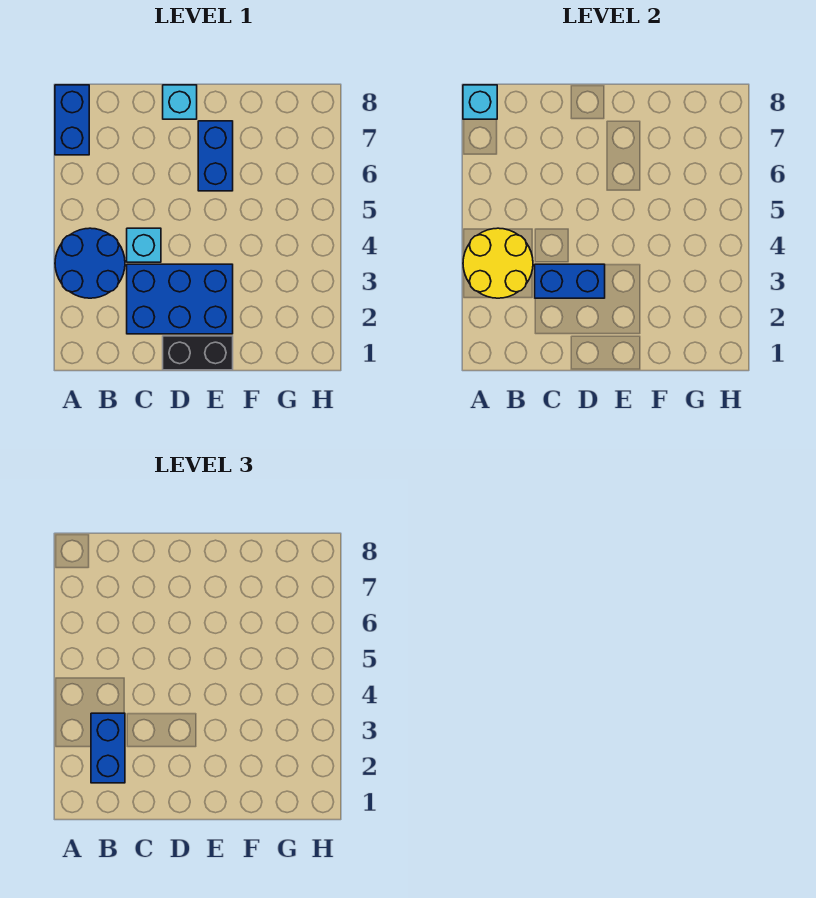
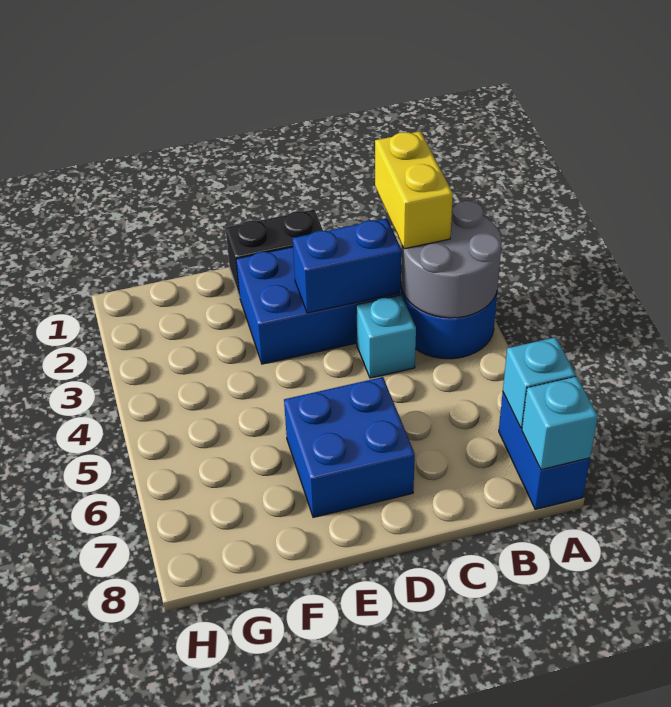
yellow round brick A3:B4 level 2 -> grey round brick A3:B4 level 2
blue brick B2:B3 level 3 -> yellow brick B2:B3 level 3
cyan brick D8 level 1 -> cyan brick A7 level 2
blue brick E6:E7 level 1 -> blue brick D6:E7 level 1

